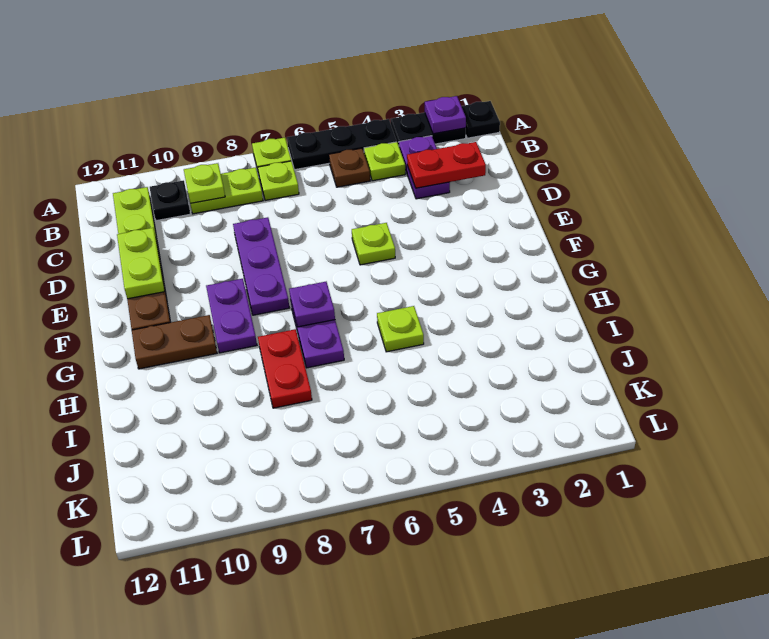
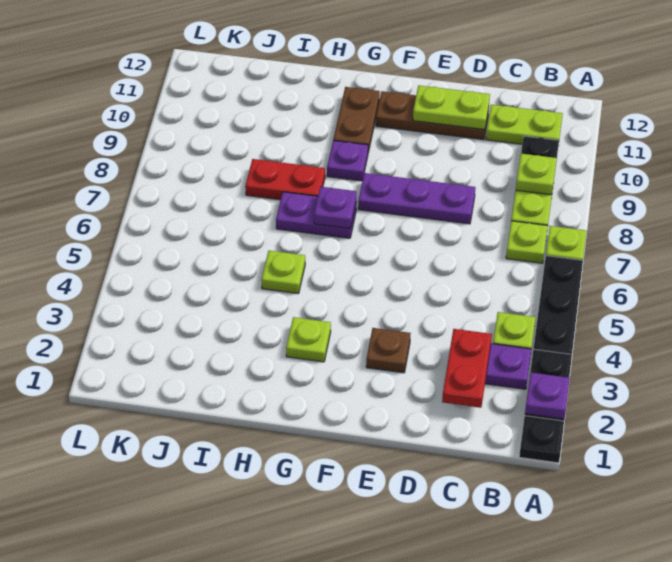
brown plate B5 level 1 -> brown plate E3 level 1
lime plate E5 level 1 -> lime plate G3 level 1
purple plate F9:G9 level 1 -> purple plate G9 level 1

